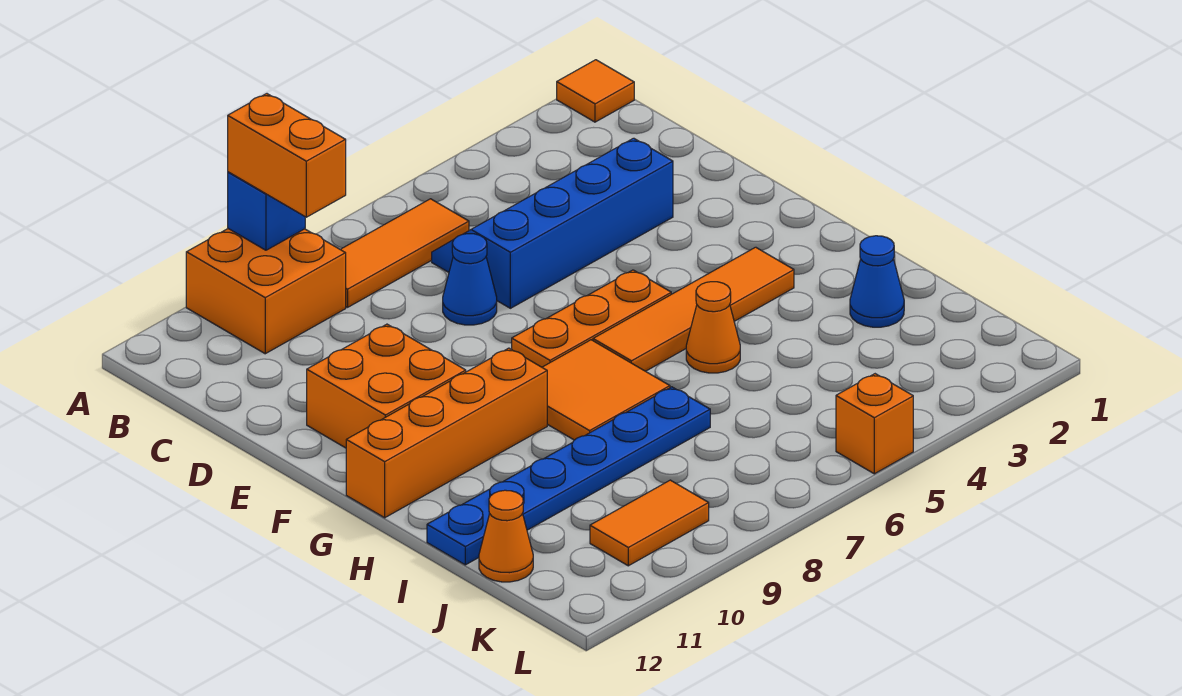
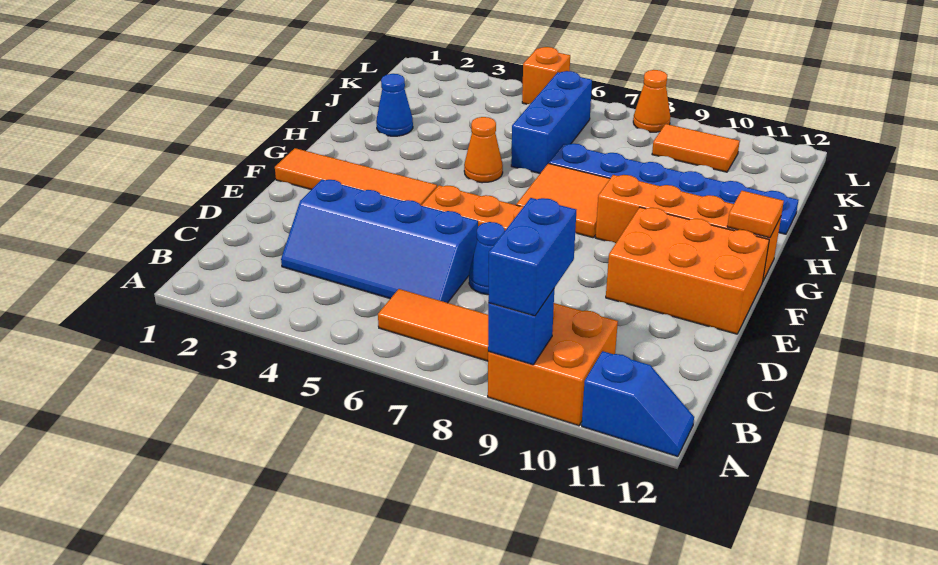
orange tile A1 level 1 -> orange tile G12 level 2
orange brick A9:B9 level 3 -> blue brick A9:B9 level 3
none -> blue slope A11:A12 level 1 top 11
orange brick E10:F11 level 1 -> orange brick E10:F12 level 1
orange tile G3:G6 level 1 -> orange tile F1:F4 level 1
none -> blue brick I6:K6 level 1
orange cone J12 level 1 -> orange cone L8 level 1

